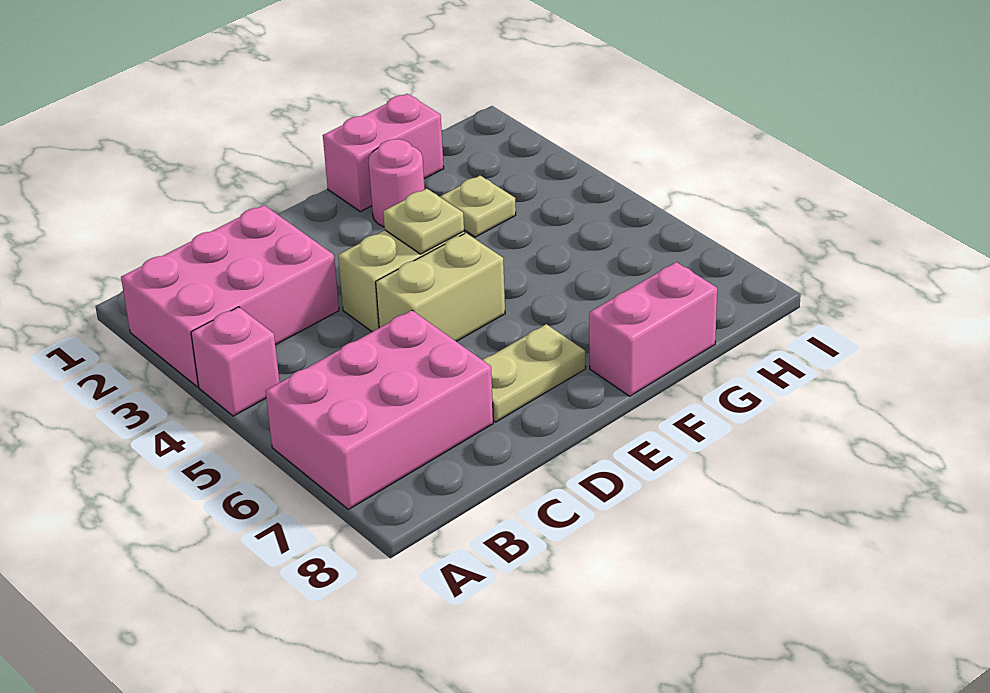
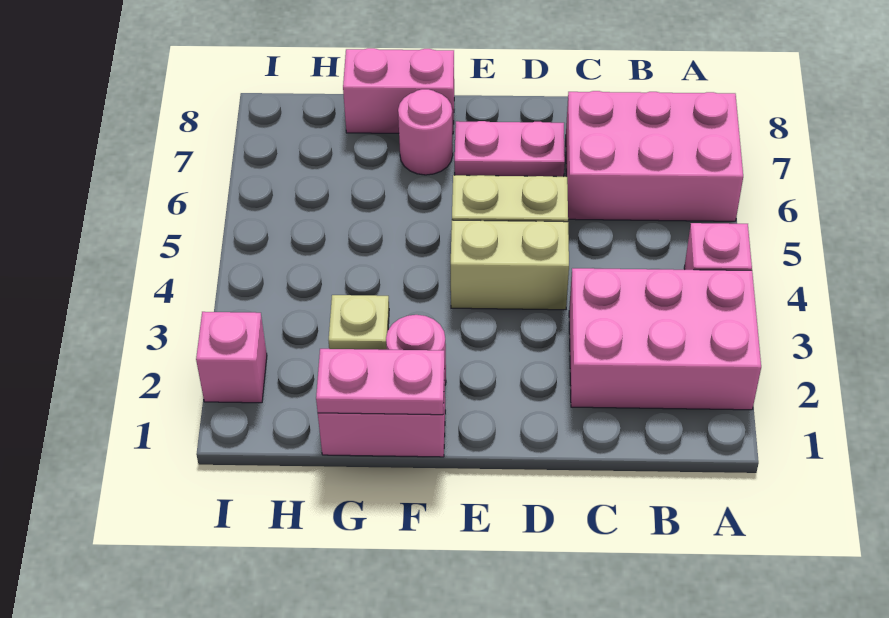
tan plate D7:E7 level 1 -> pink plate D7:E7 level 1
tan plate E4 level 2 -> none
none -> pink plate F1:G1 level 2
none -> pink round brick F7 level 1
none -> pink brick I2 level 1

